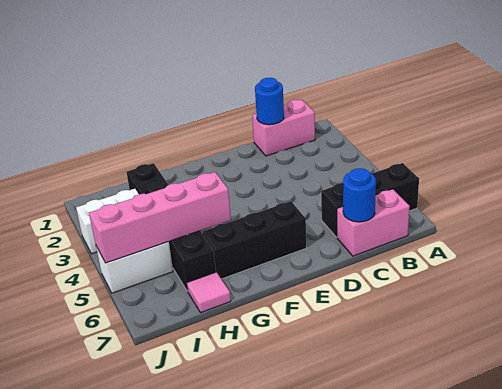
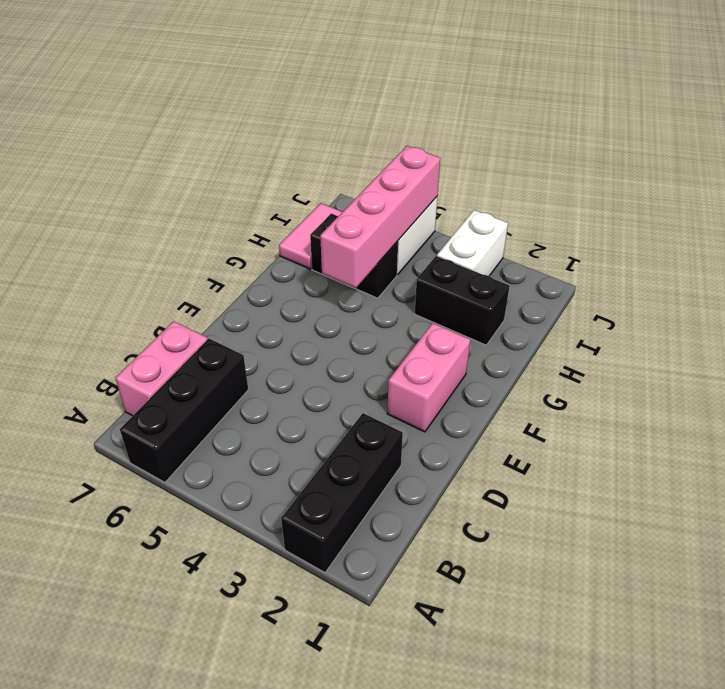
pink brick B1:C1 level 1 -> pink brick E2:F2 level 1
blue round brick C1 level 2 -> none
blue round brick C7 level 2 -> none
black brick E6:G6 level 1 -> black brick A2:C2 level 1
pink tile H7 level 1 -> pink tile H7:I7 level 1

